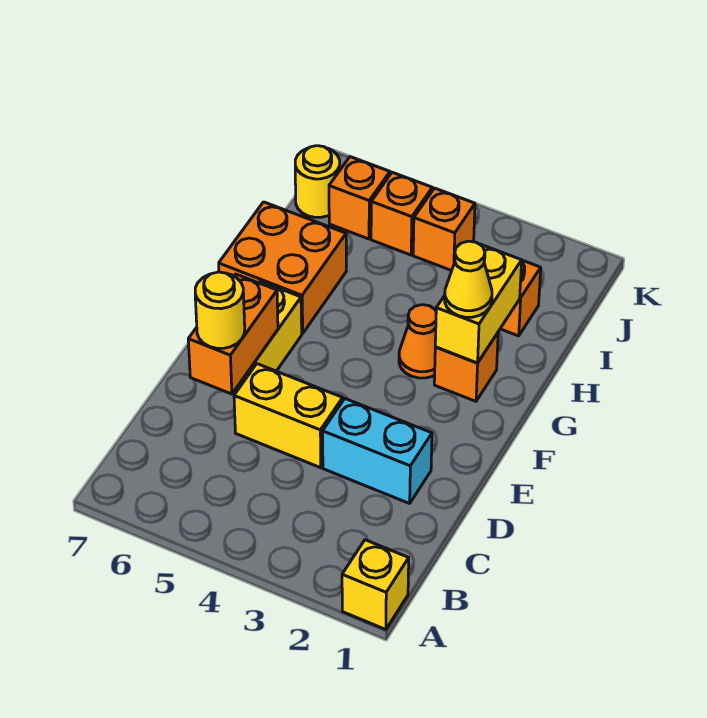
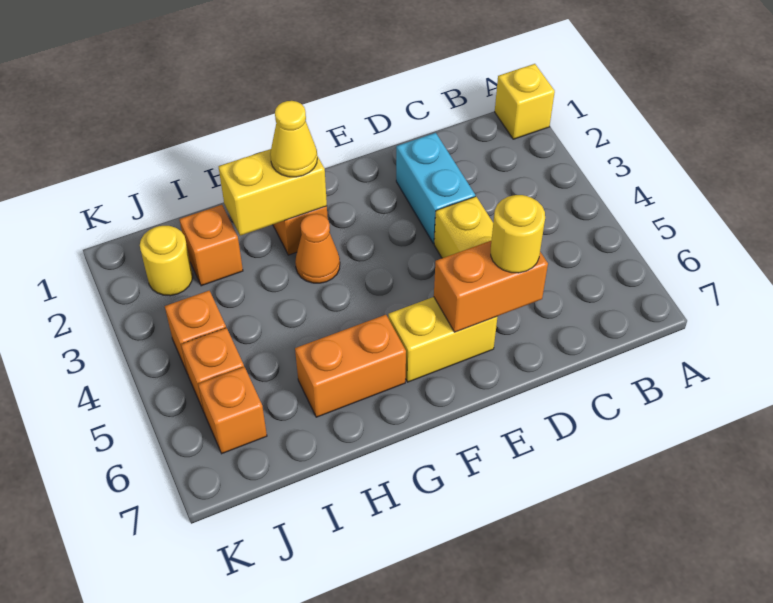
orange brick G6:H7 level 1 -> orange brick G6:H6 level 1
yellow round brick J7 level 1 -> yellow round brick J2 level 1

